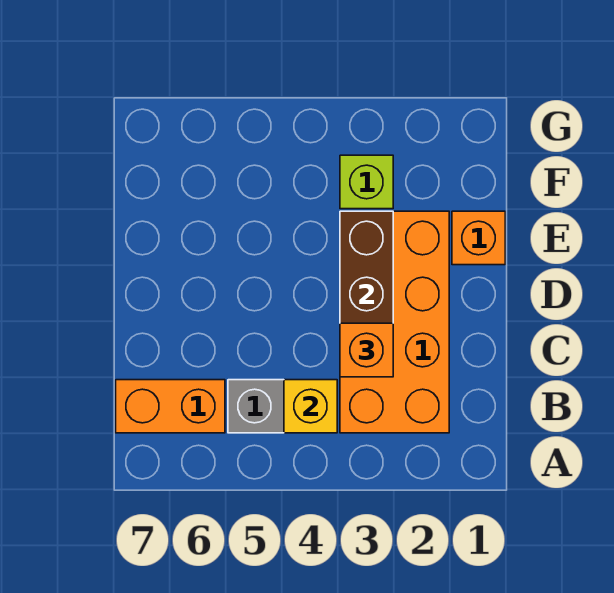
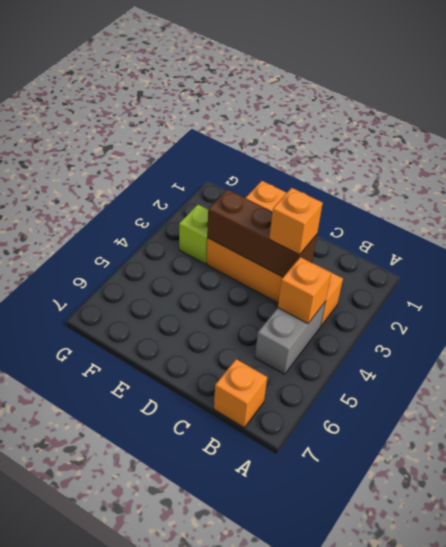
orange brick B2:E3 level 1 -> orange brick B3:E3 level 1
yellow brick B4 level 2 -> orange brick B4 level 2
orange brick B6:B7 level 1 -> orange brick B7 level 1

